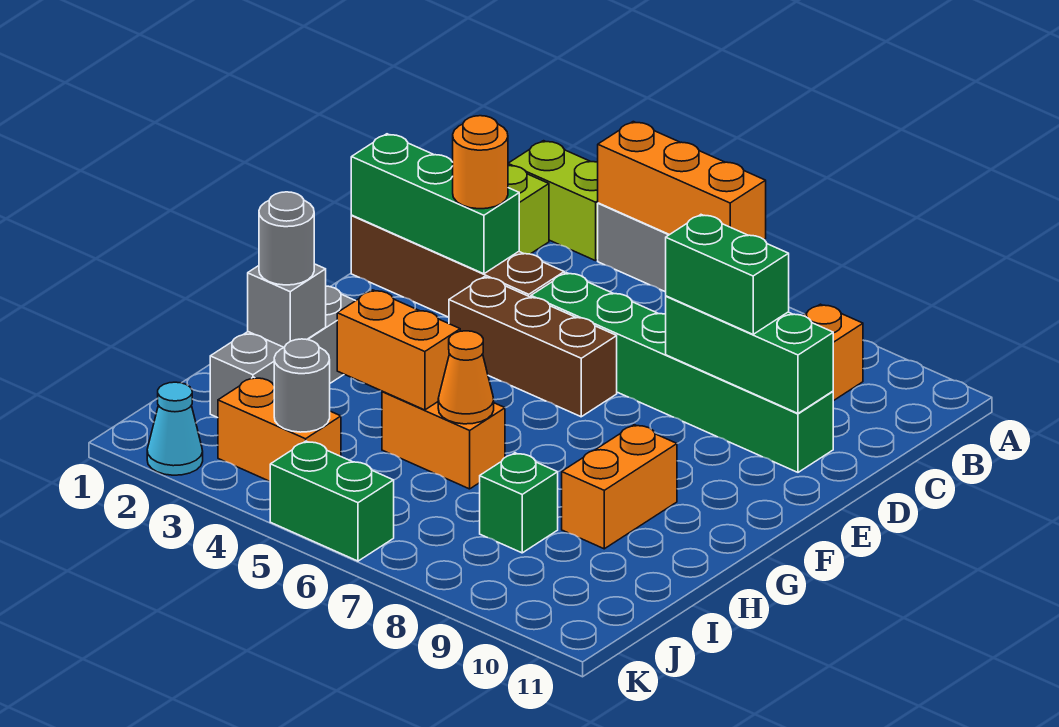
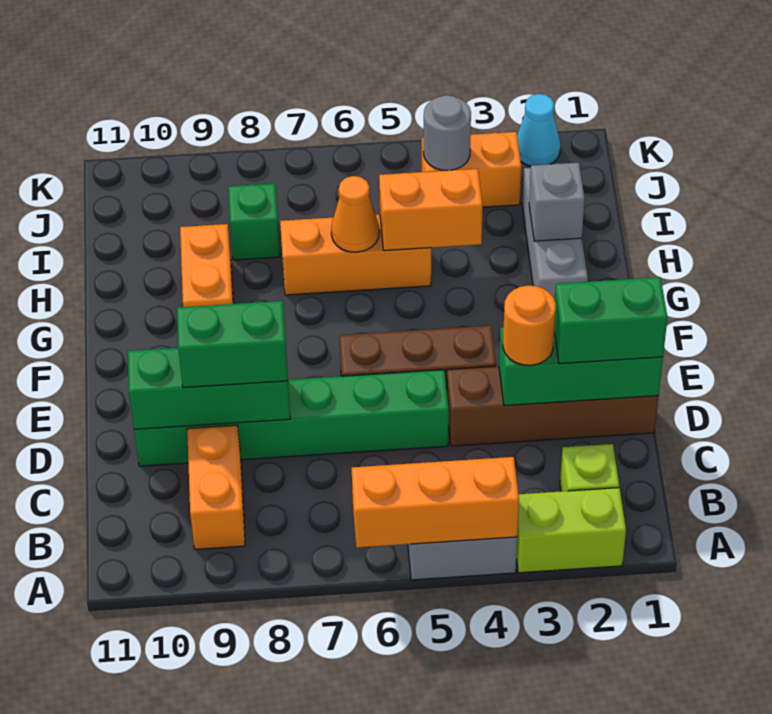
grey round brick H2 level 3 -> none
orange brick H5:H6 level 1 -> orange brick H5:H7 level 1
green brick K5:K6 level 1 -> green brick D1:D2 level 3

